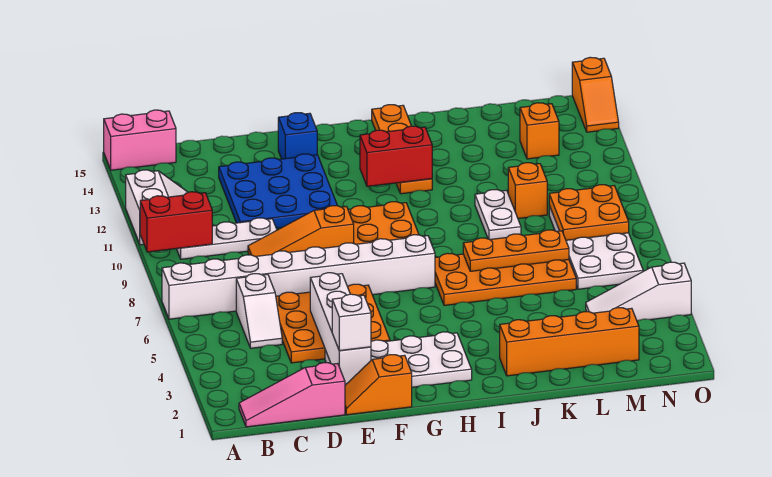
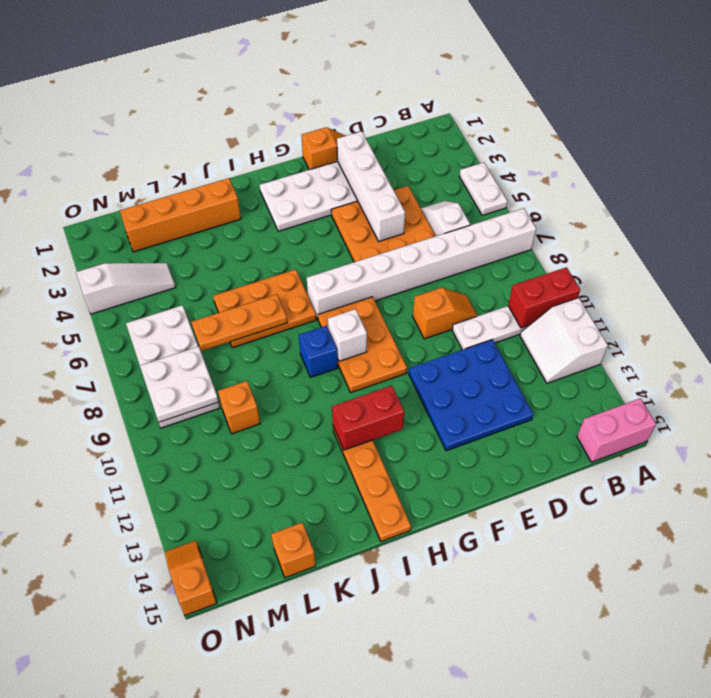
pink slope B1:D1 level 1 top D -> none
orange slope D9:F9 level 1 top F -> orange slope D9:E9 level 1 top E
white brick E2 level 3 -> white brick H9 level 2
blue brick F14 level 1 -> blue brick I9 level 1
orange plate I6:L7 level 1 -> orange plate I6:K7 level 1
white plate K9:K10 level 1 -> white plate A4:A5 level 1
orange plate M8:N9 level 2 -> white plate M8:N9 level 2
orange brick M13 level 1 -> orange brick L15 level 1

